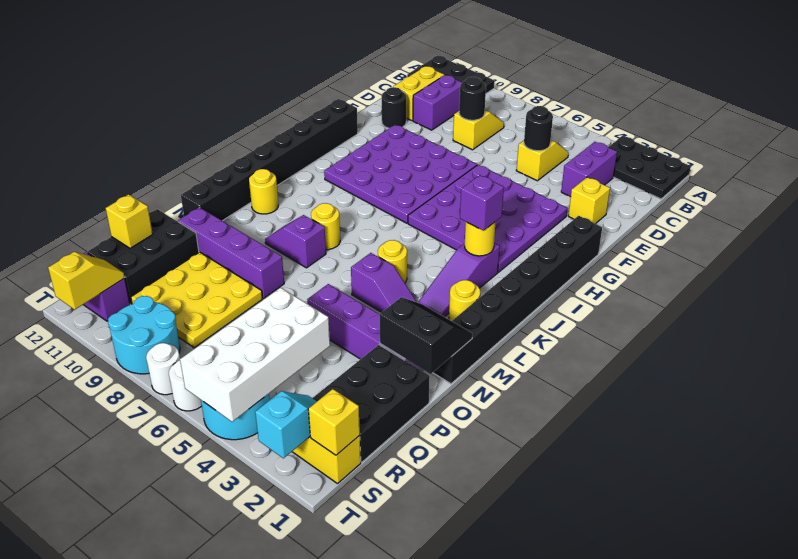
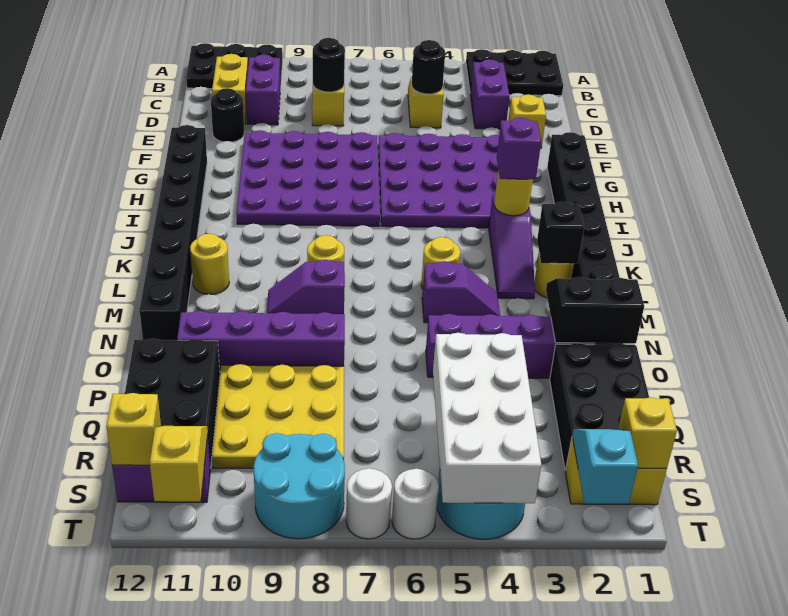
none -> black brick L2 level 2
yellow brick Q12 level 2 -> yellow brick S12 level 2

